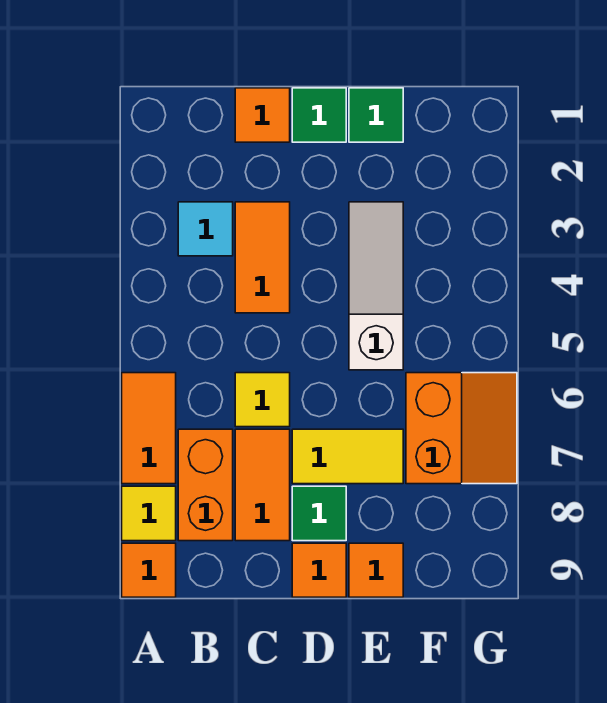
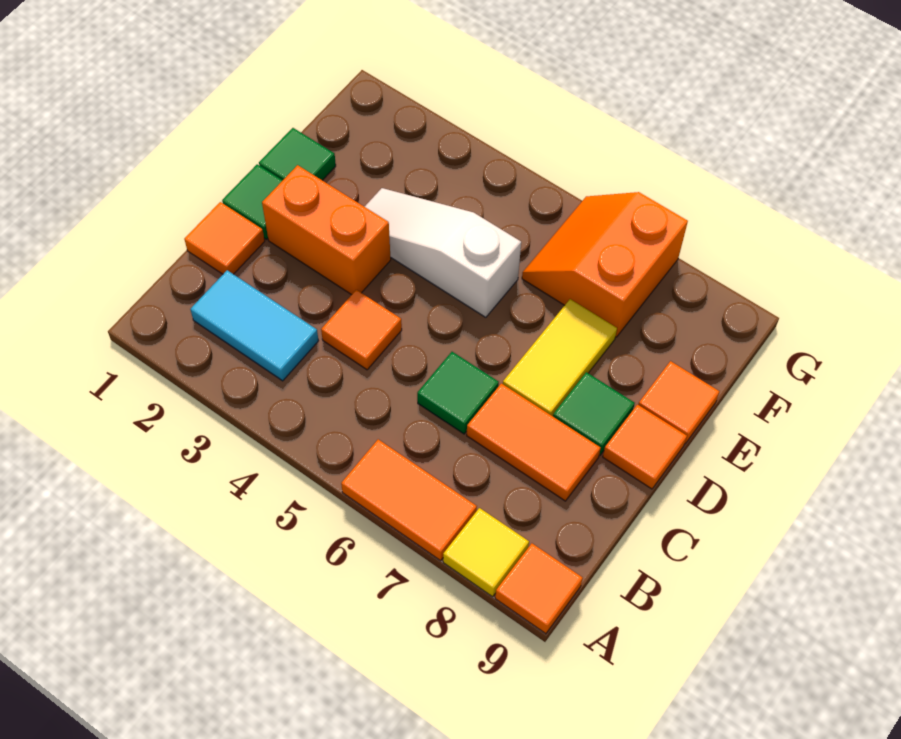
cyan tile B3 level 1 -> cyan tile B2:B3 level 1
orange brick B7:B8 level 1 -> orange brick D2:D3 level 1
orange tile C3:C4 level 1 -> orange tile C4 level 1
yellow tile C6 level 1 -> green tile C6 level 1
orange slope F6:G7 level 1 top F -> orange slope F6:G7 level 1 top 7

